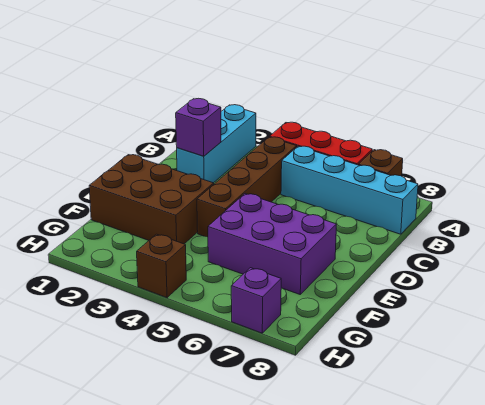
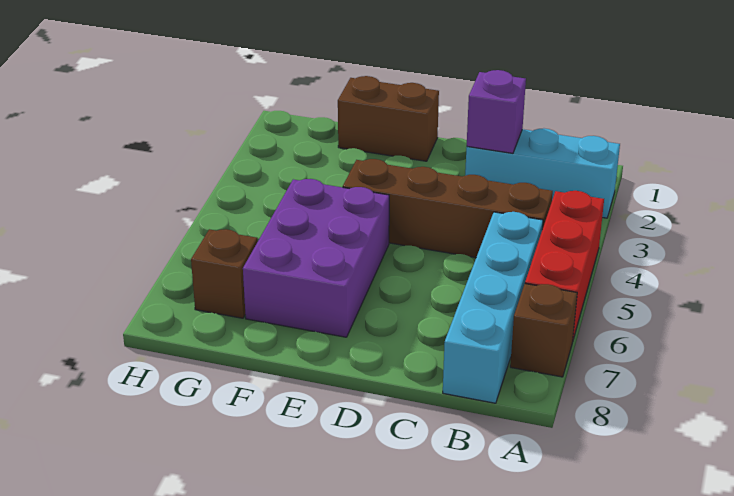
brown brick E1:F3 level 1 -> brown brick E1:F1 level 1
brown brick H4 level 1 -> brown brick G7 level 1
purple brick H7 level 1 -> none

